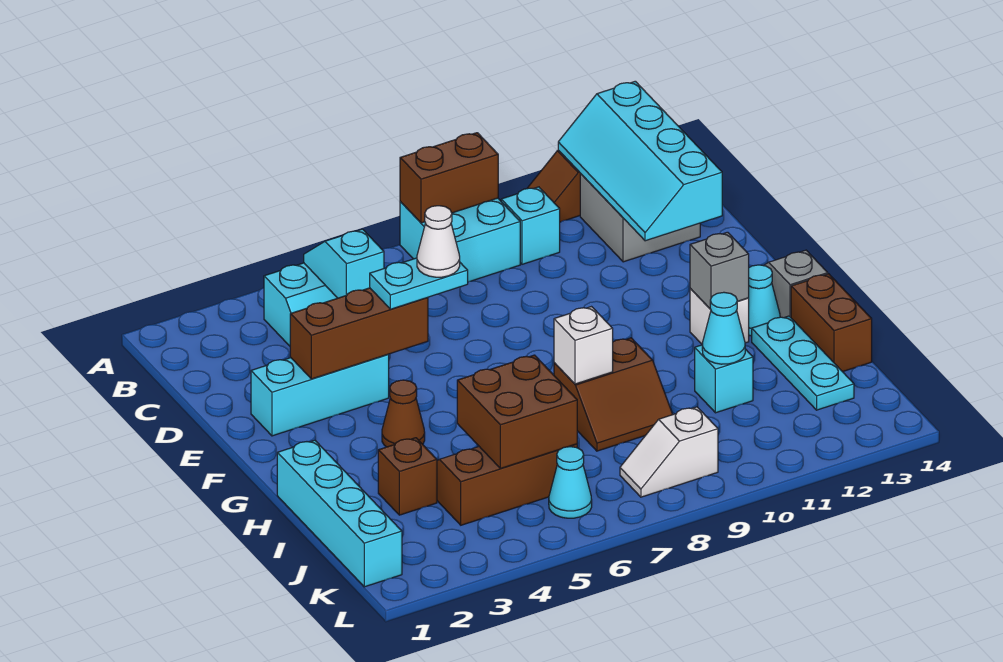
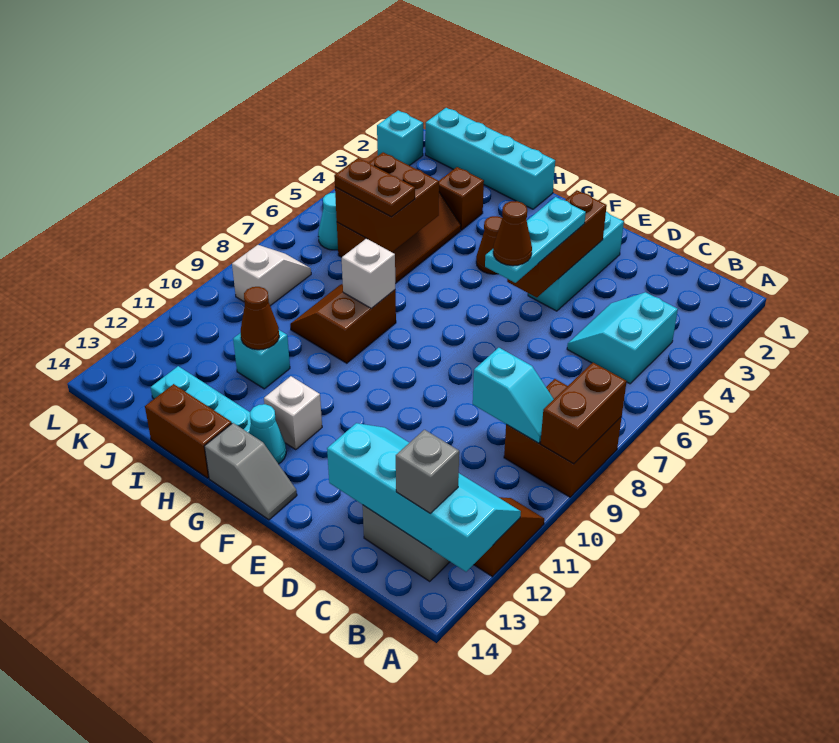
cyan brick A8:B9 level 1 -> brown brick A8:B9 level 1
cyan slope B5:C5 level 2 top C -> cyan slope B9:C9 level 2 top C
cyan brick B10 level 1 -> cyan brick L2 level 1
cyan plate E5:E6 level 3 -> cyan plate E4:E6 level 3
white cone E6 level 4 -> brown cone E6 level 4
grey brick G12 level 2 -> grey brick B13 level 3
none -> brown plate I6:J6 level 3
cyan cone I11 level 2 -> brown cone I11 level 2

